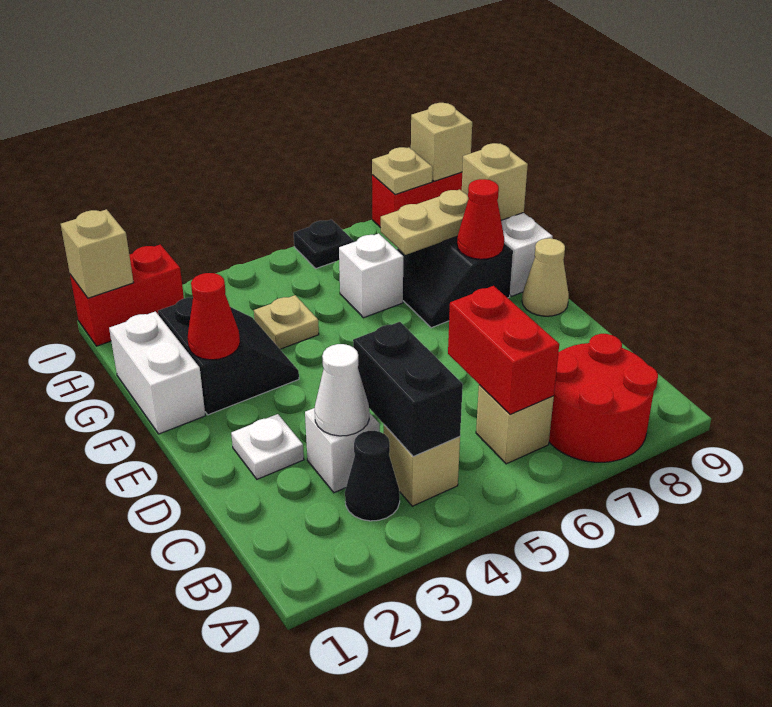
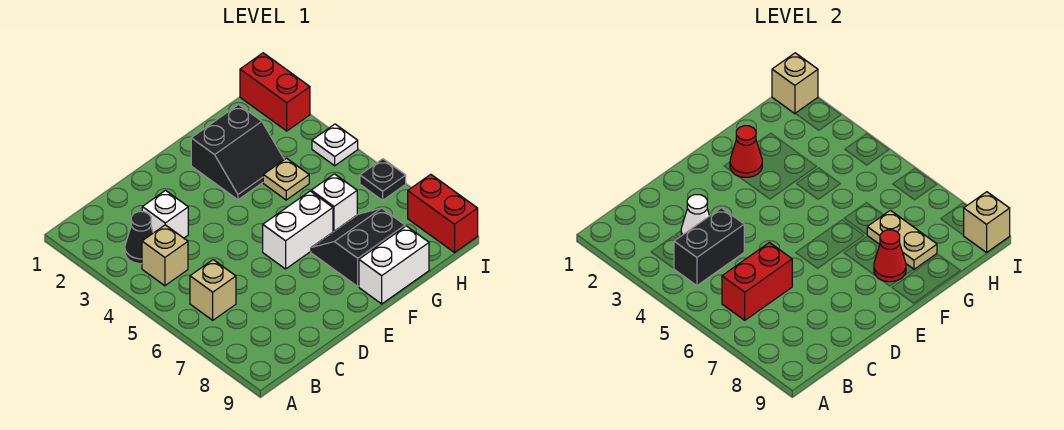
red round brick A7:B8 level 1 -> none
white plate D2 level 1 -> white plate I4 level 1
tan cone E9 level 1 -> none
white brick F1:G1 level 1 -> white brick E6:F6 level 1
tan brick G9 level 2 -> none
tan plate I8 level 2 -> none

